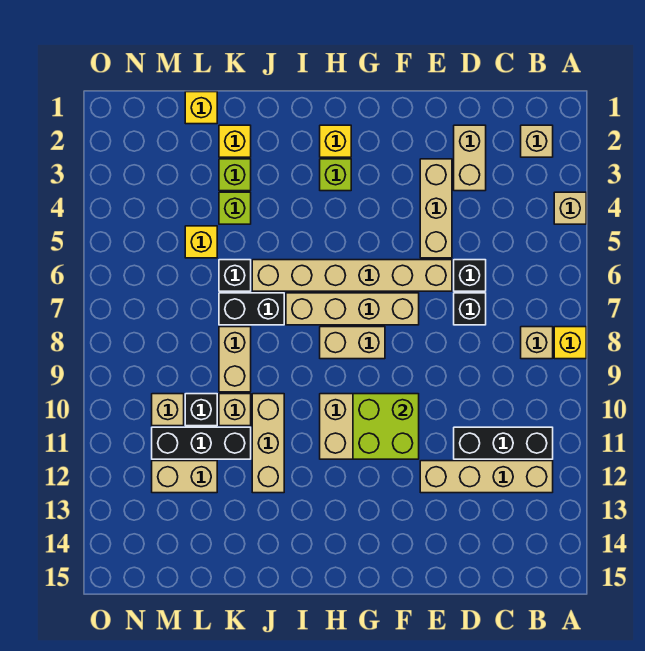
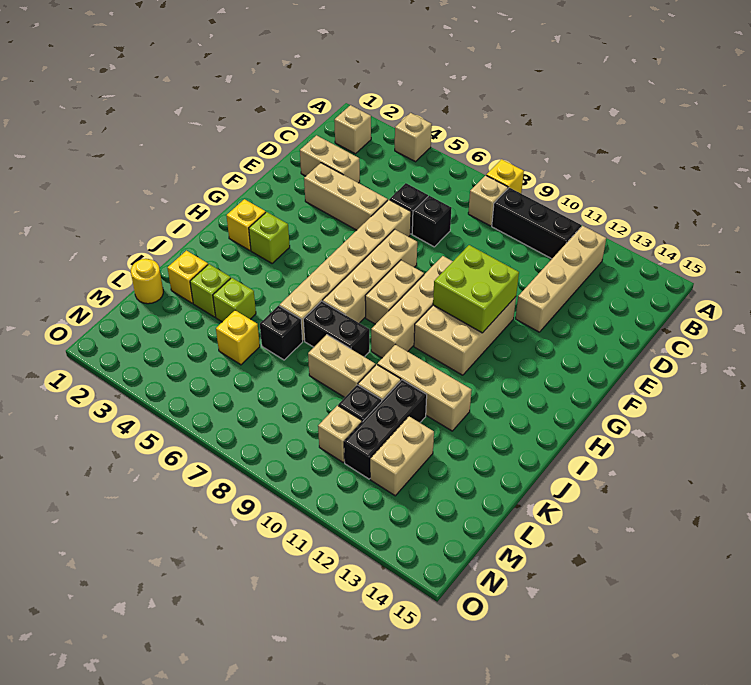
black brick B11:D11 level 1 -> black brick B9:B11 level 1
none -> tan brick F9:I9 level 1
black brick J7:K7 level 1 -> black brick J7:J8 level 1
yellow brick L1 level 1 -> yellow round brick L1 level 1

